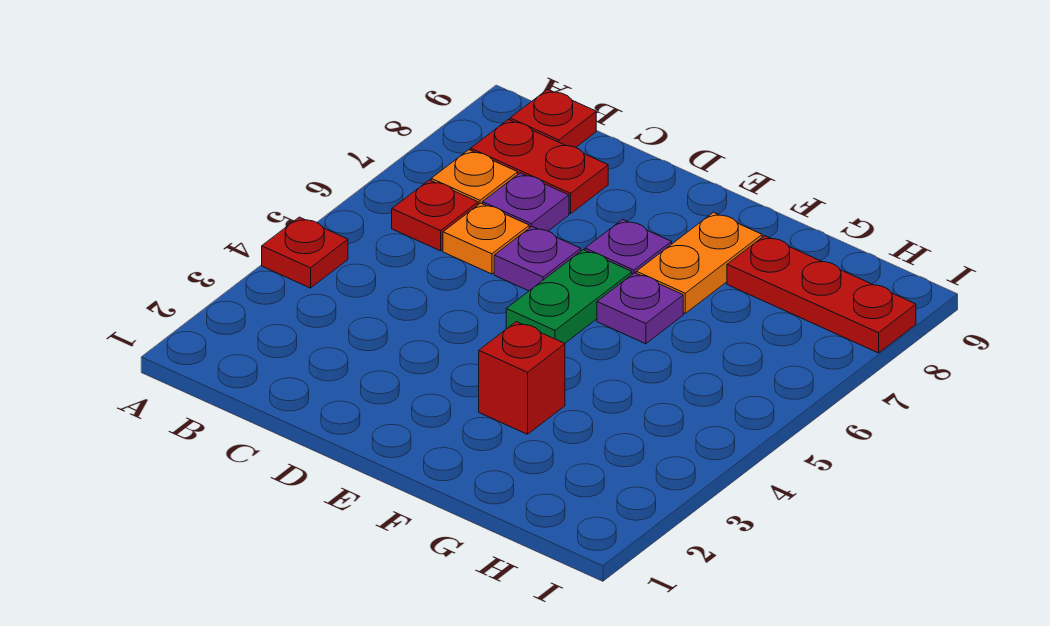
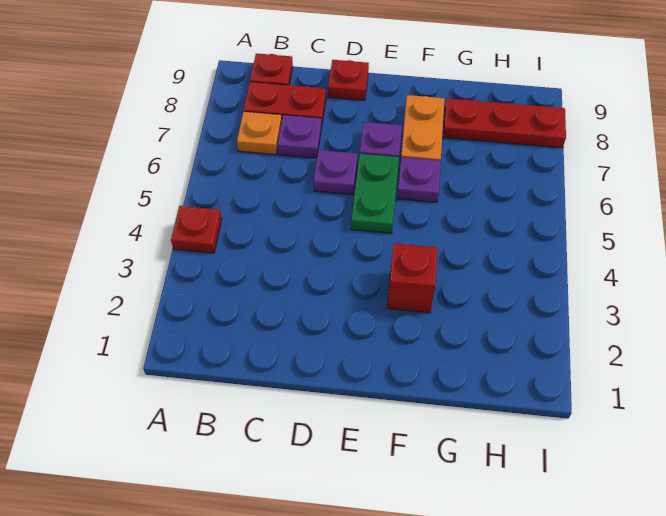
red plate B6 level 1 -> red plate D9 level 1
orange plate C6 level 1 -> none

